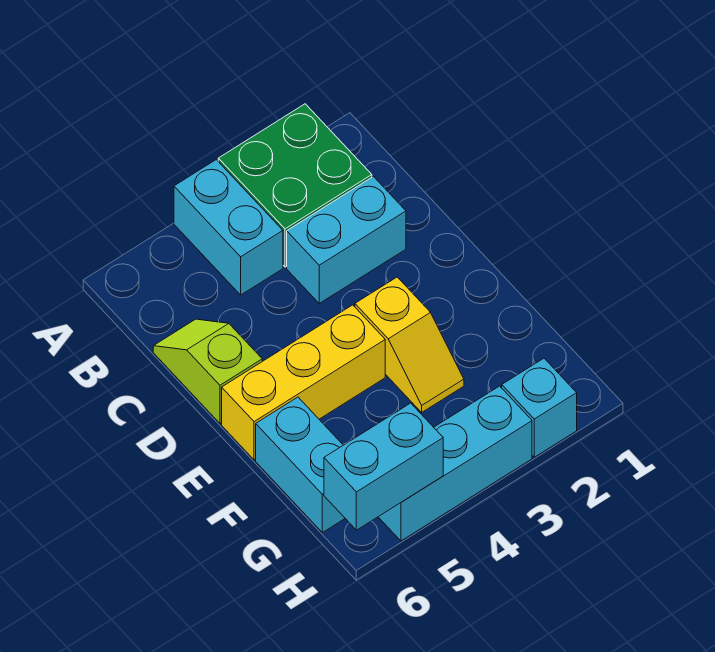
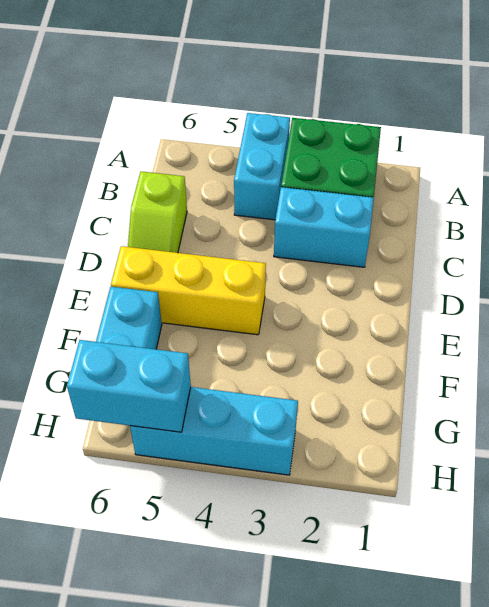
lime slope C6:D6 level 1 top D -> lime slope C6:D6 level 1 top C
yellow slope E3:F3 level 1 top E -> none
cyan brick H2 level 1 -> none

